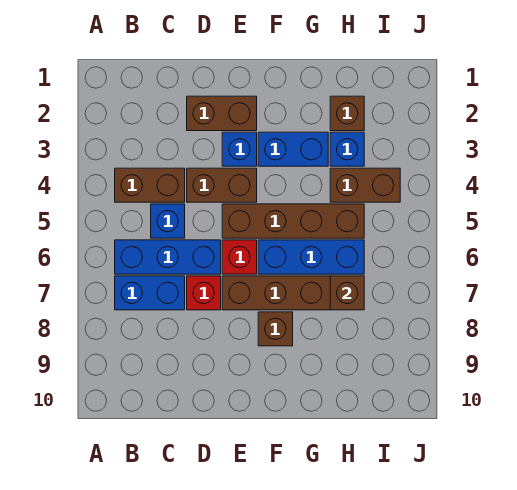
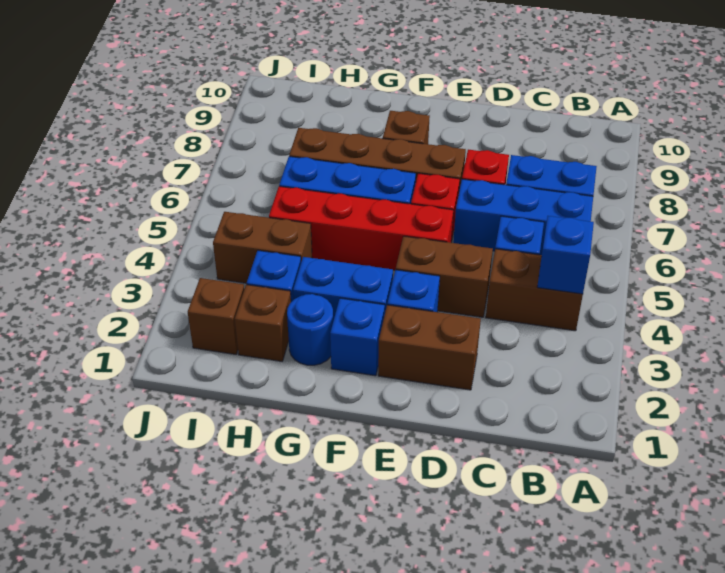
none -> blue brick B4 level 2
brown brick E5:H5 level 1 -> red brick E5:H5 level 1
none -> blue brick F2 level 1
none -> blue round brick G2 level 1
brown brick H7 level 2 -> brown brick I2 level 1

